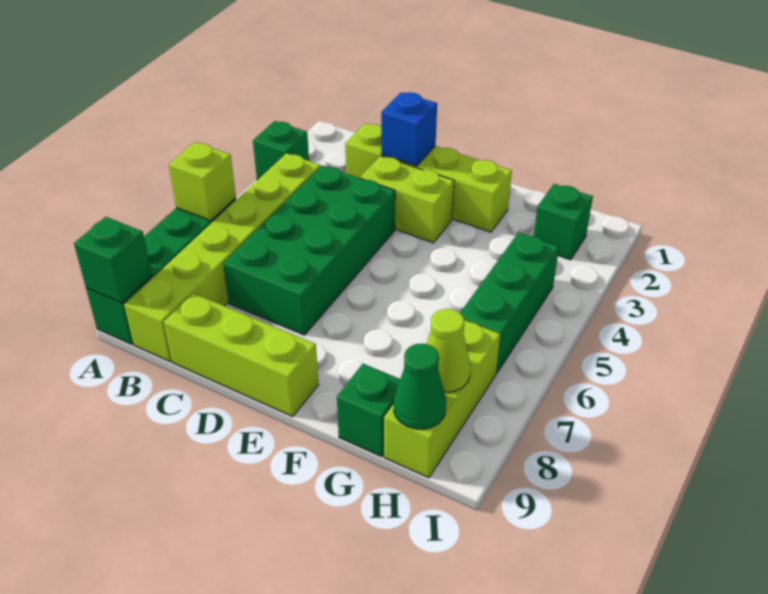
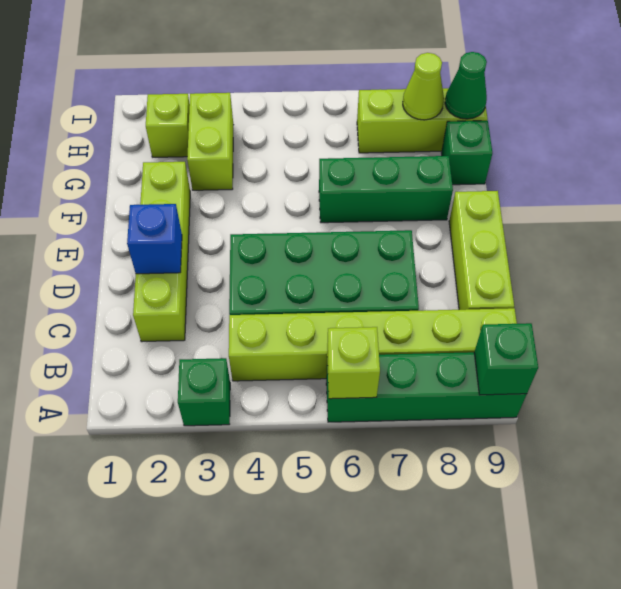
lime brick D3:E3 level 1 -> lime brick G3:H3 level 1
green brick H2 level 1 -> lime brick H2 level 1
green brick H4:H6 level 1 -> green brick F6:F8 level 1

